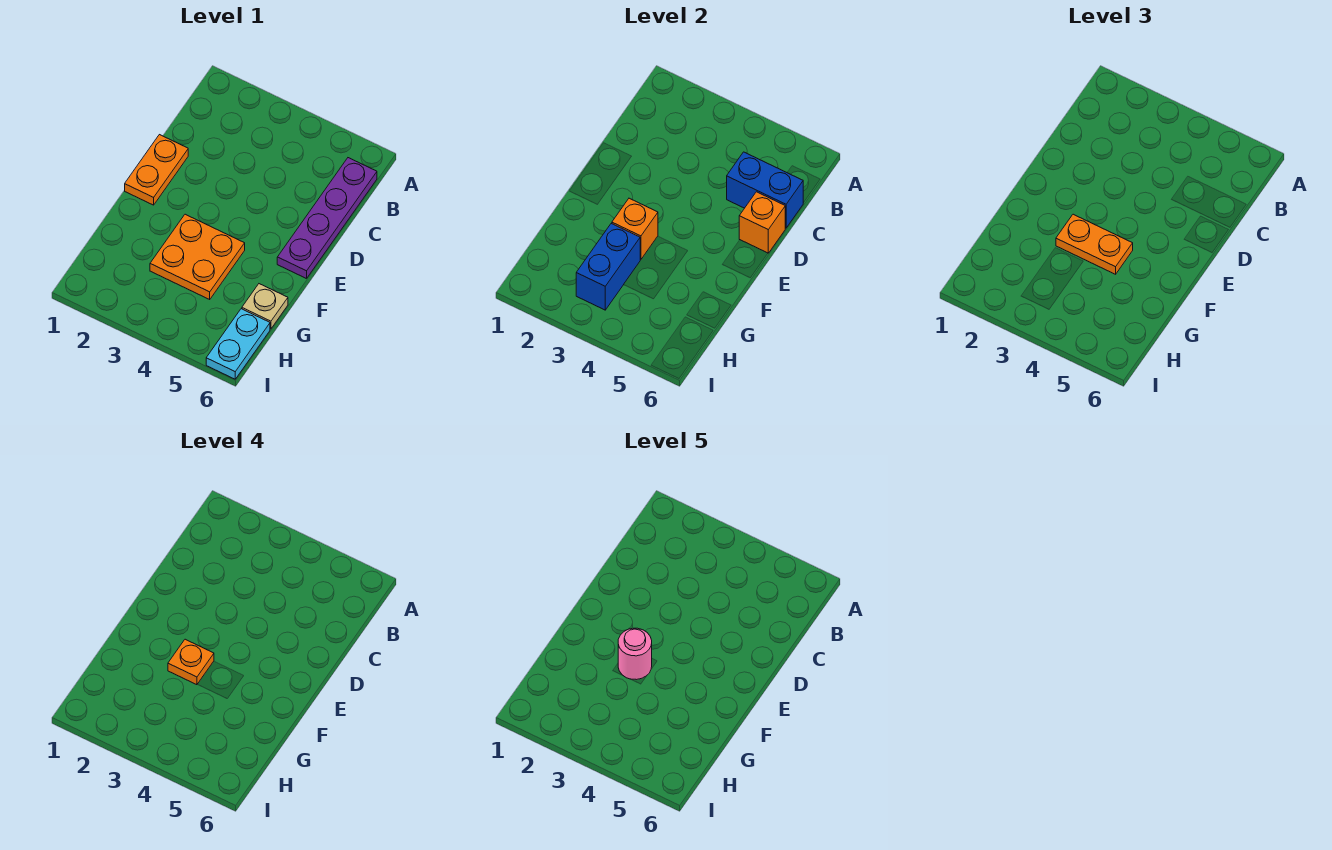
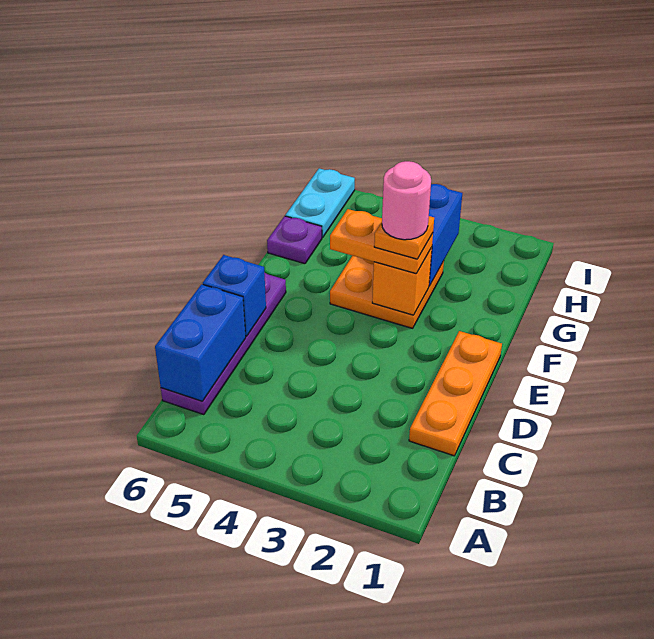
blue brick C5:C6 level 2 -> blue brick B6:C6 level 2
orange plate D1:E1 level 1 -> orange plate C1:E1 level 1
orange brick D6 level 2 -> blue brick D6 level 2
tan plate G6 level 1 -> purple plate G6 level 1

